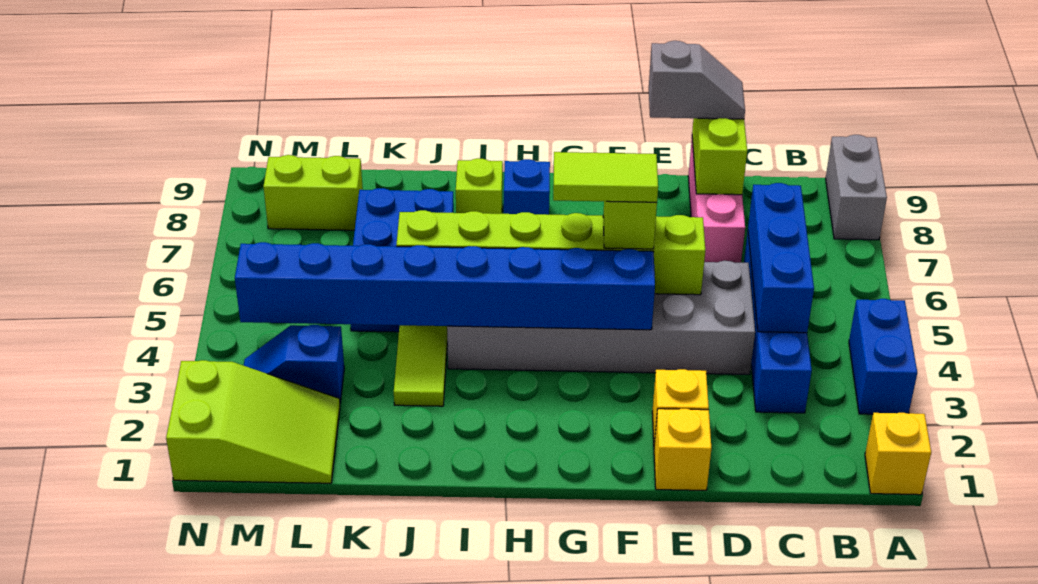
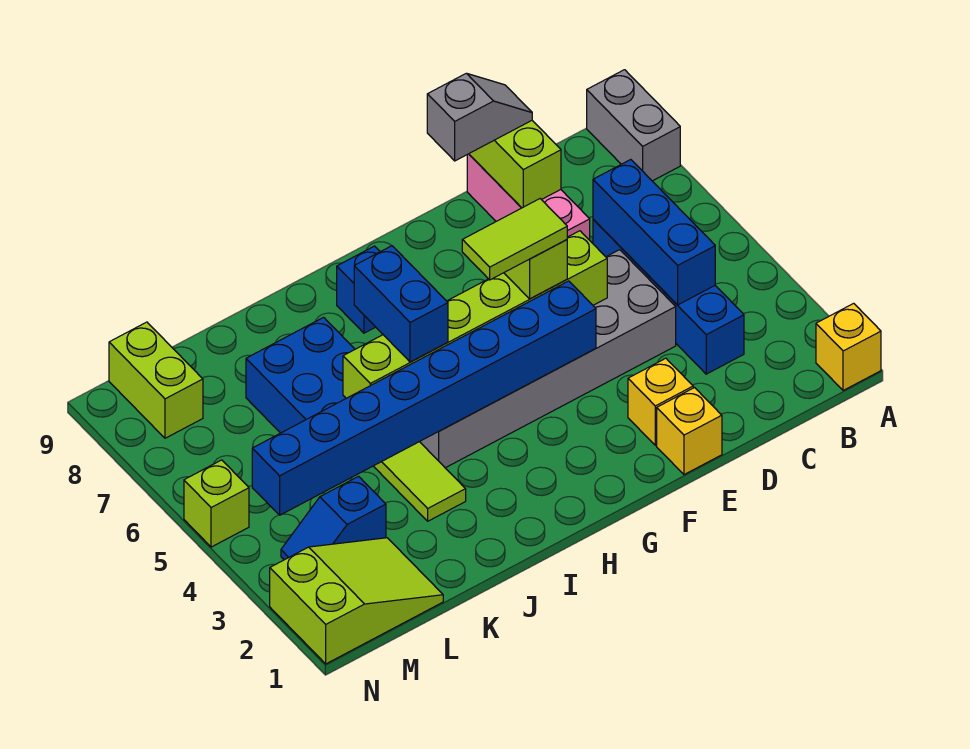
blue brick A3:A4 level 1 -> blue brick I5:I6 level 3
lime brick I8 level 1 -> lime brick N5 level 1
lime brick L8:M8 level 1 -> lime brick M8:M9 level 1

